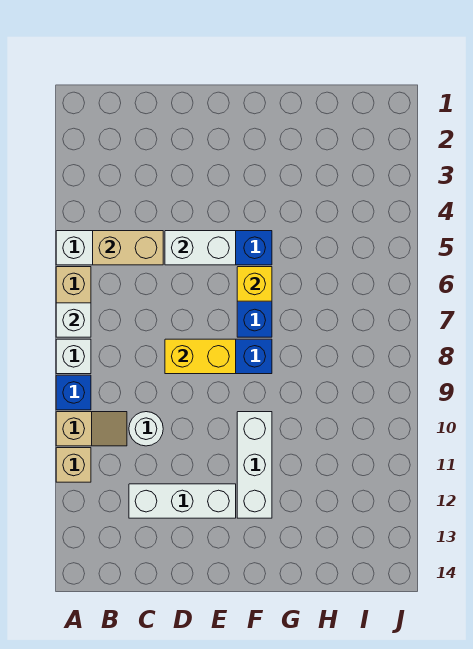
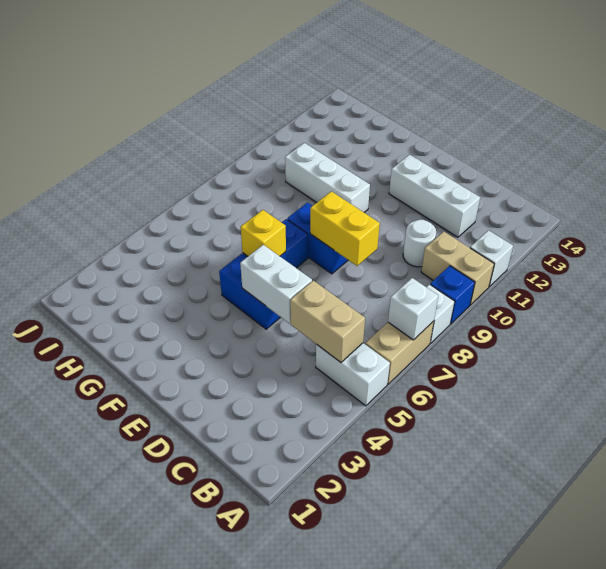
tan slope A10:B10 level 1 top A -> tan brick A10:B10 level 1
tan brick A11 level 1 -> white brick A11 level 1
white brick F10:F12 level 1 -> white brick F10:H10 level 1

